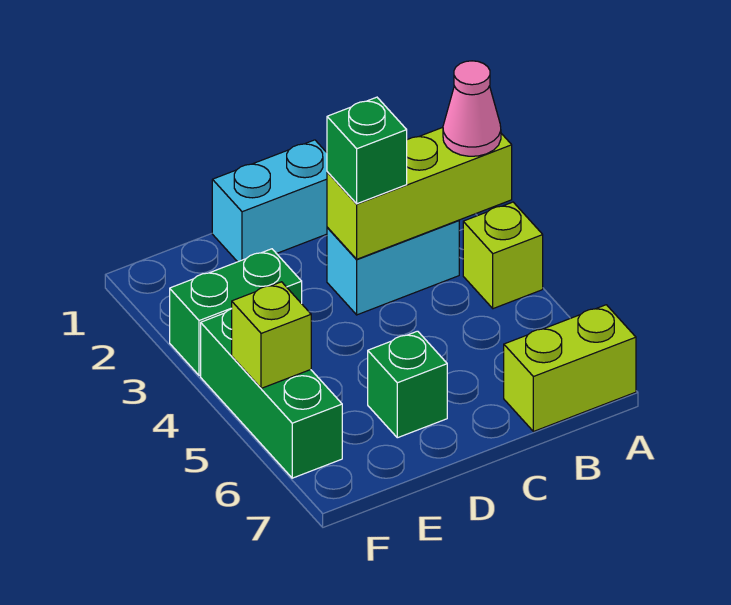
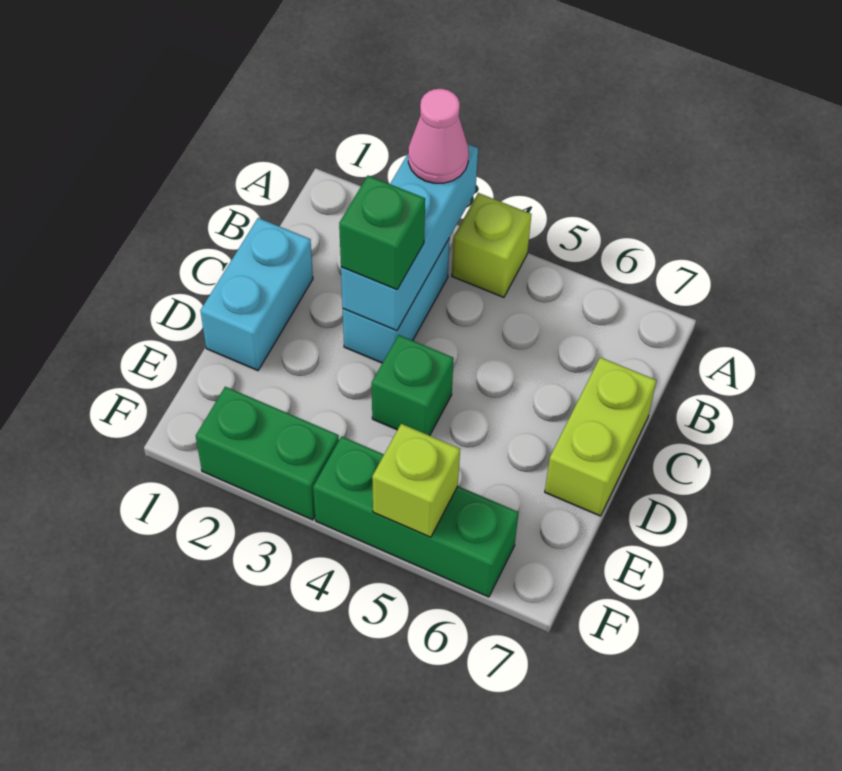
lime brick A3:C3 level 2 -> cyan brick A3:C3 level 2
lime brick A7:B7 level 1 -> lime brick C7:D7 level 1
green brick D6 level 1 -> green brick D4 level 1
green brick E3:F3 level 1 -> green brick F2:F3 level 1

